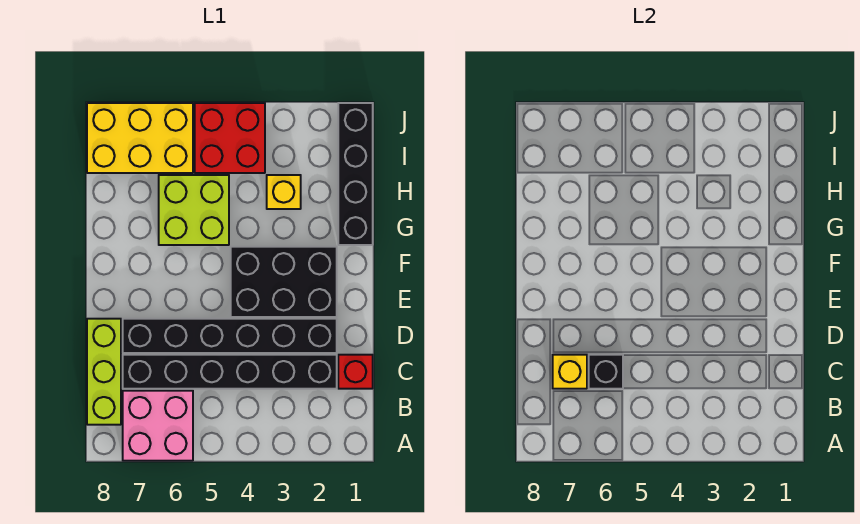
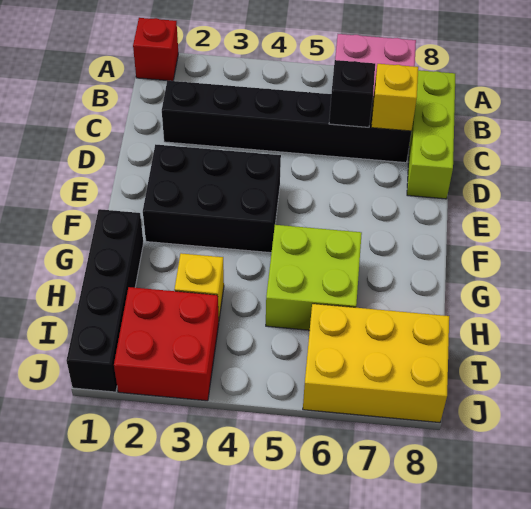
red brick C1 level 1 -> red brick A1 level 1
black brick D2:D7 level 1 -> none
red brick I4:J5 level 1 -> red brick I2:J3 level 1

